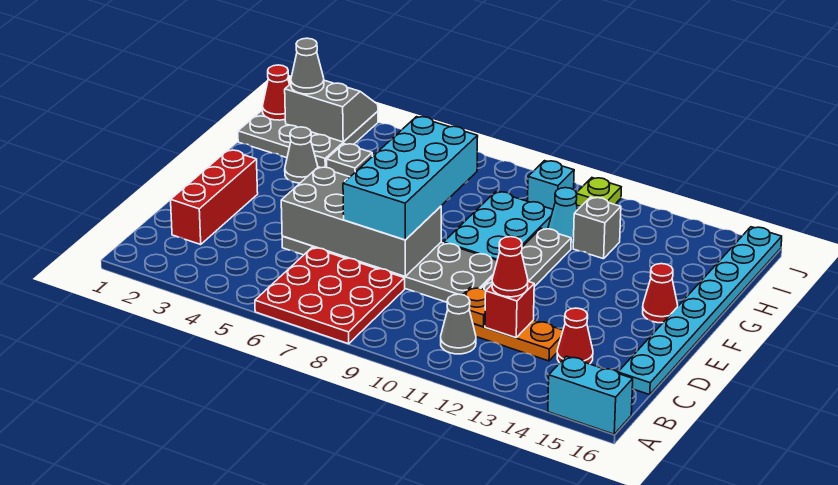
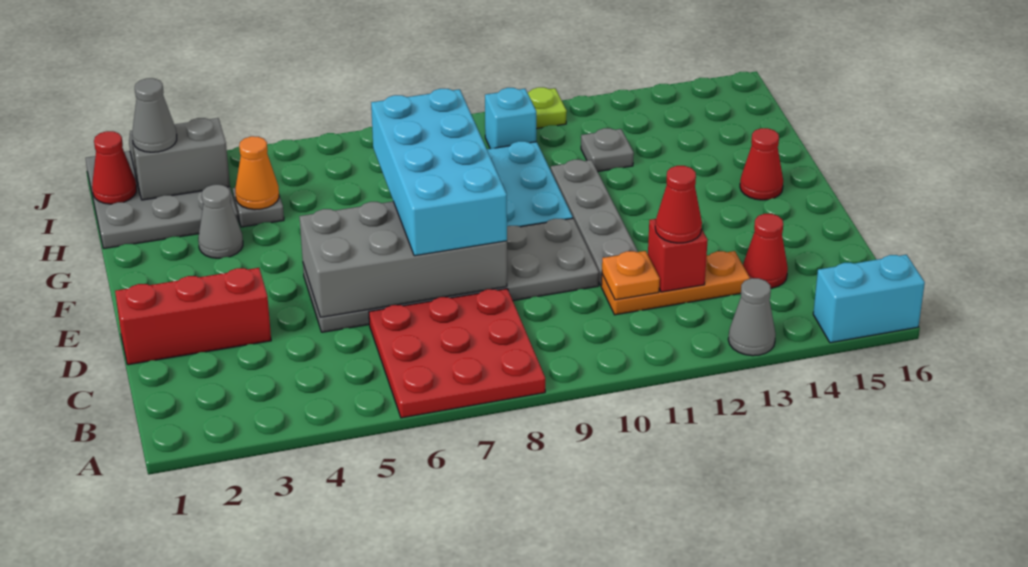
grey cone B11 level 1 -> grey cone A13 level 1
red brick C2:E2 level 1 -> red brick D1:D3 level 1
cyan plate C16:J16 level 1 -> none
none -> orange cone H4 level 2
cyan cone H11 level 1 -> none
grey brick H12 level 1 -> grey plate H12 level 1

